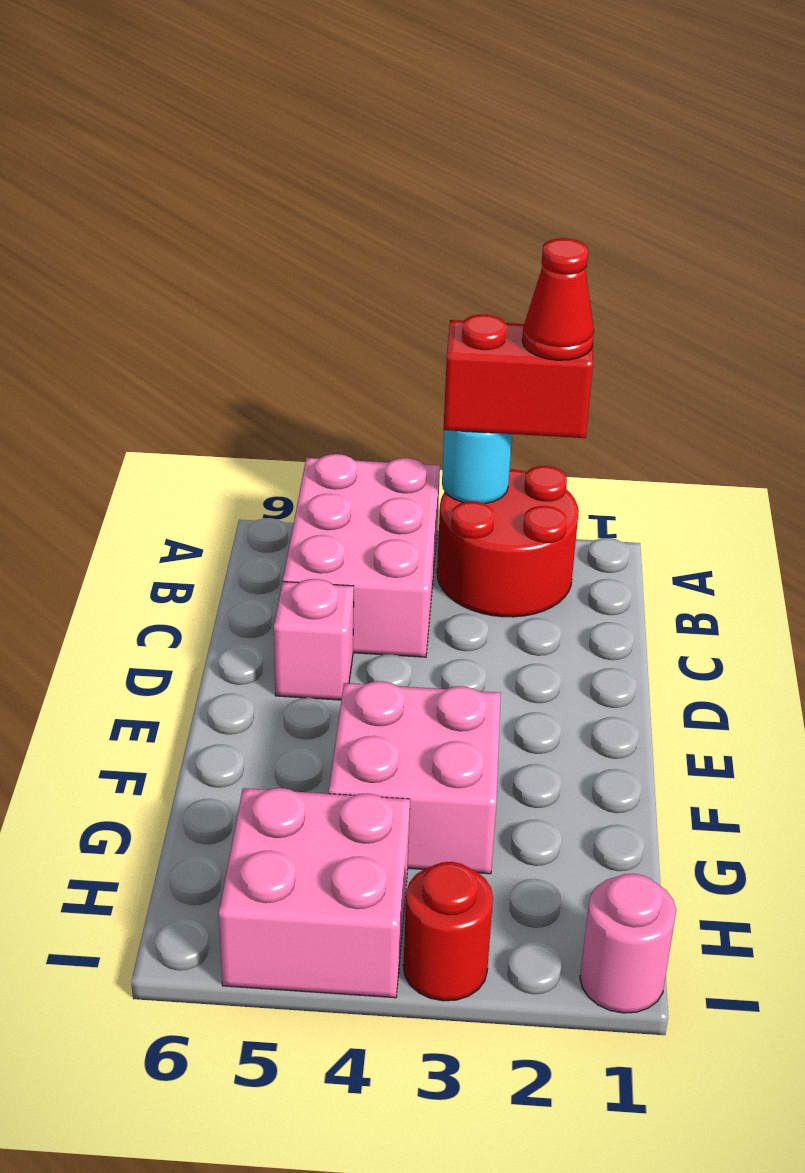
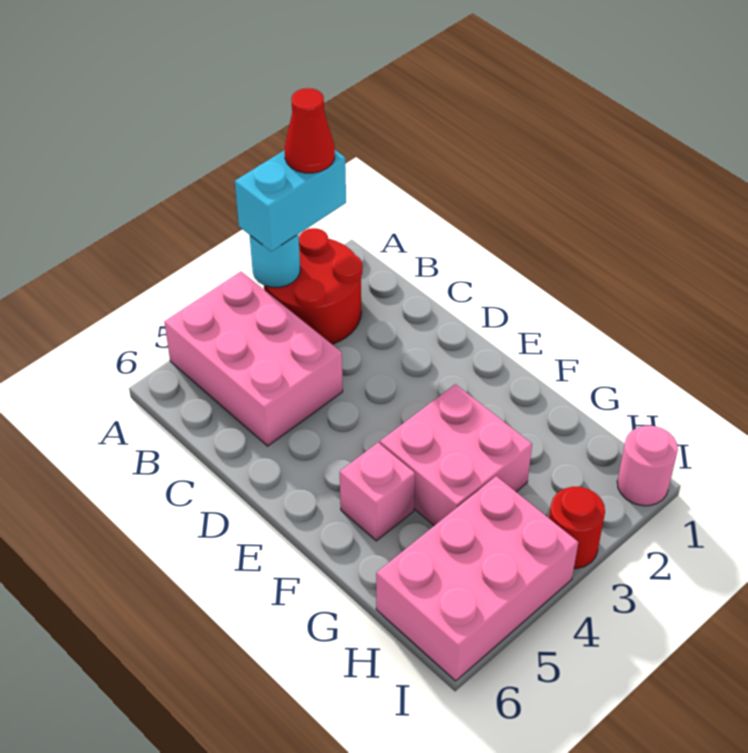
red brick A2:A3 level 3 -> cyan brick A2:A3 level 3
pink brick D5 level 1 -> pink brick F5 level 1
pink brick H4:I5 level 1 -> pink brick H4:I6 level 1

